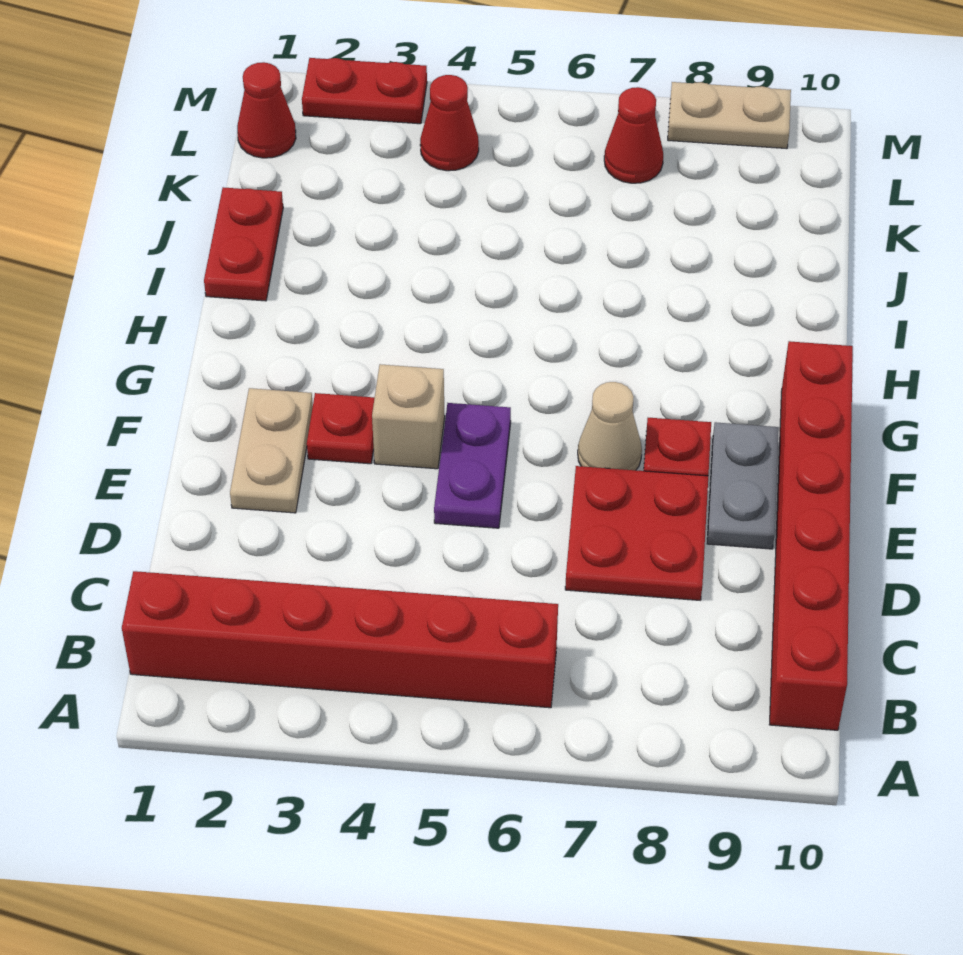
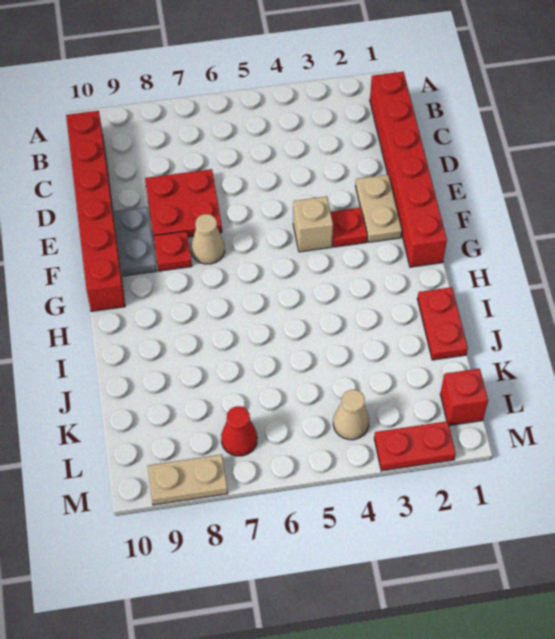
red brick B1:B6 level 1 -> red brick B1:G1 level 1
purple plate E5:F5 level 1 -> none
red cone L1 level 1 -> red brick L1 level 1
red cone L4 level 1 -> tan cone L4 level 1

